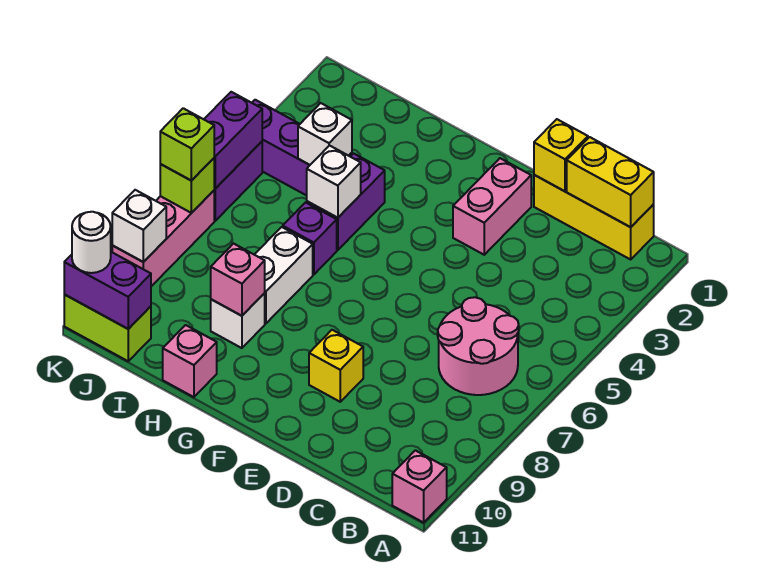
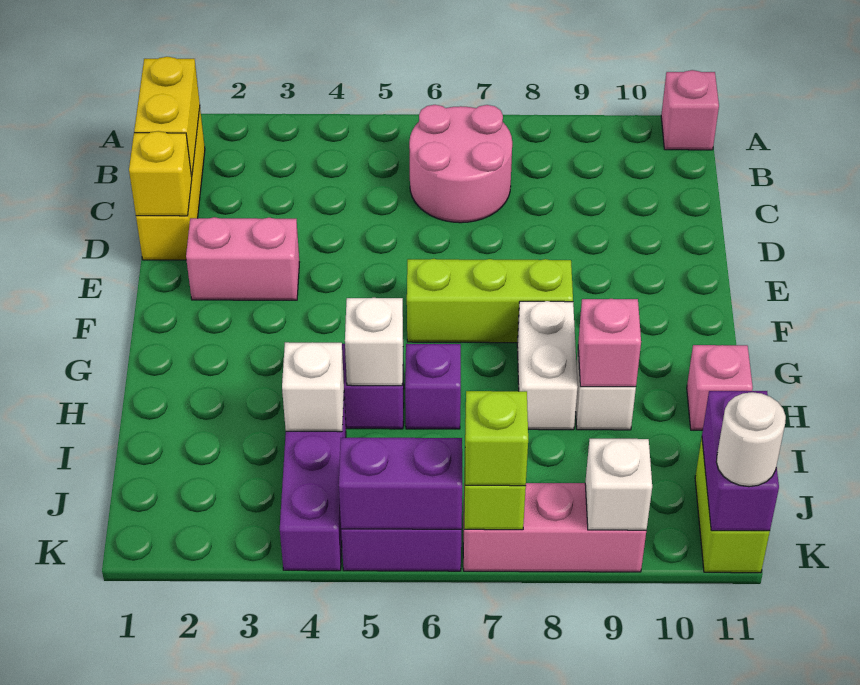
yellow brick E9 level 1 -> none
none -> lime brick F6:F8 level 1
white brick H7:H8 level 1 -> white brick G8:H8 level 1

